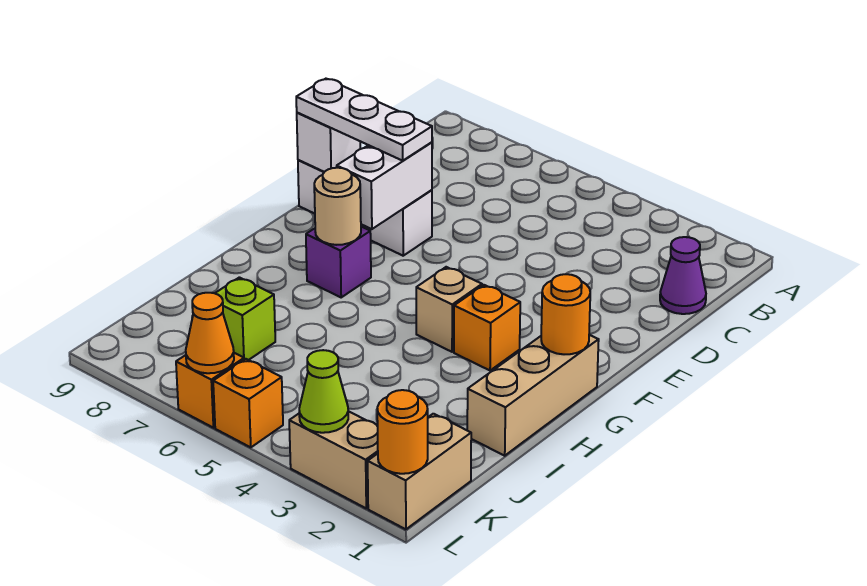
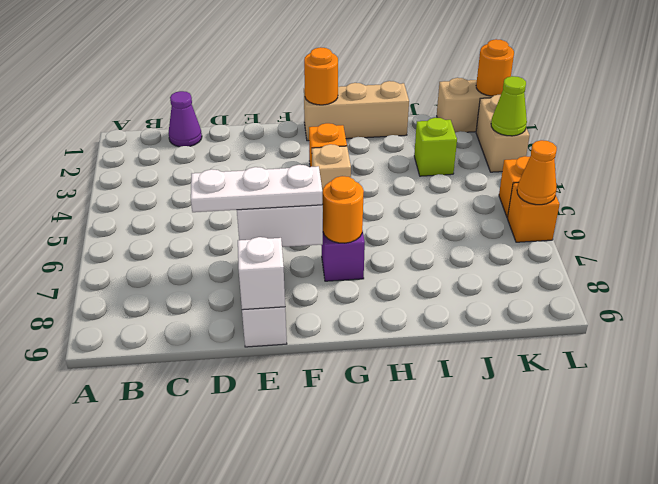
white plate E7:E9 level 3 -> white plate D7:F7 level 3
tan round brick G7 level 2 -> orange round brick G7 level 2
lime brick J7 level 1 -> lime brick J3 level 1

